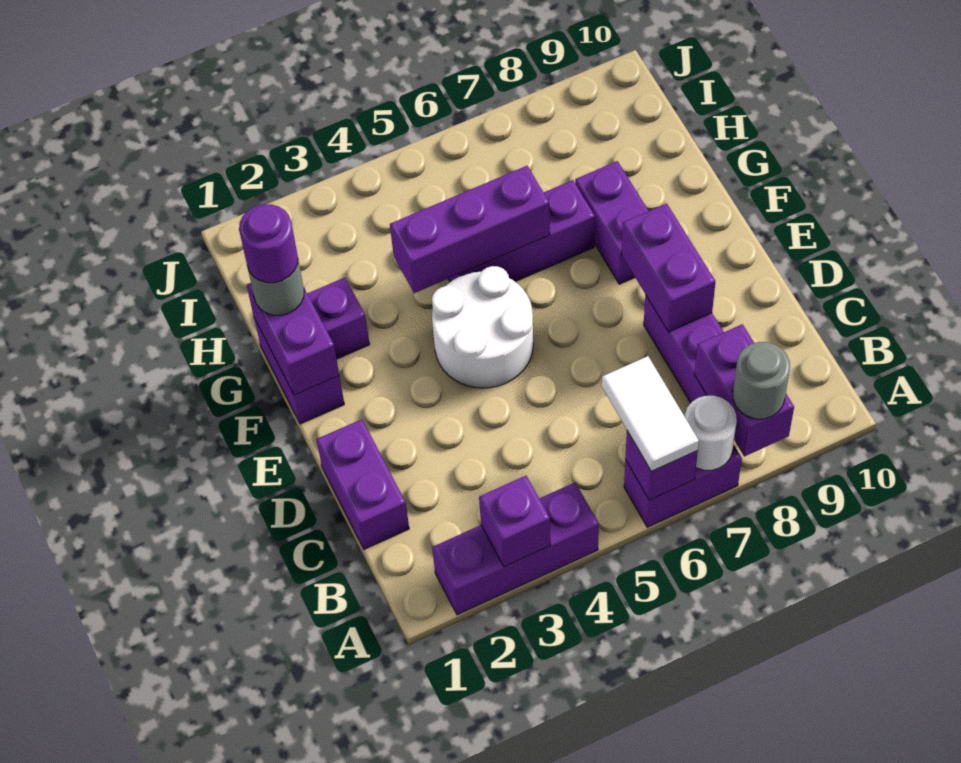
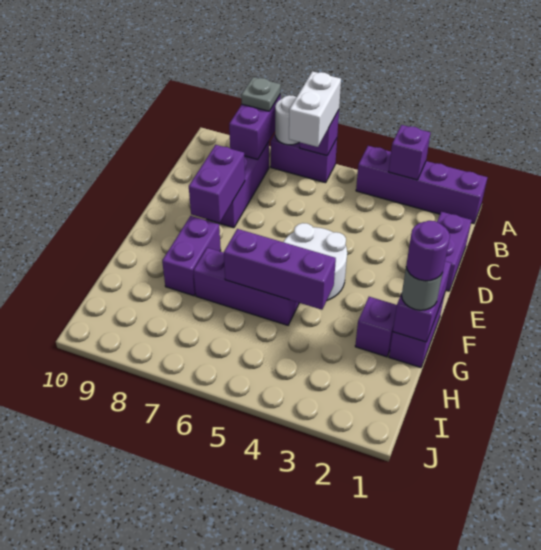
purple brick A2:A4 level 1 -> purple brick A1:A4 level 1
white tile A6:B6 level 3 -> white brick A6:B6 level 3
grey round brick A8 level 3 -> grey plate A8 level 3

